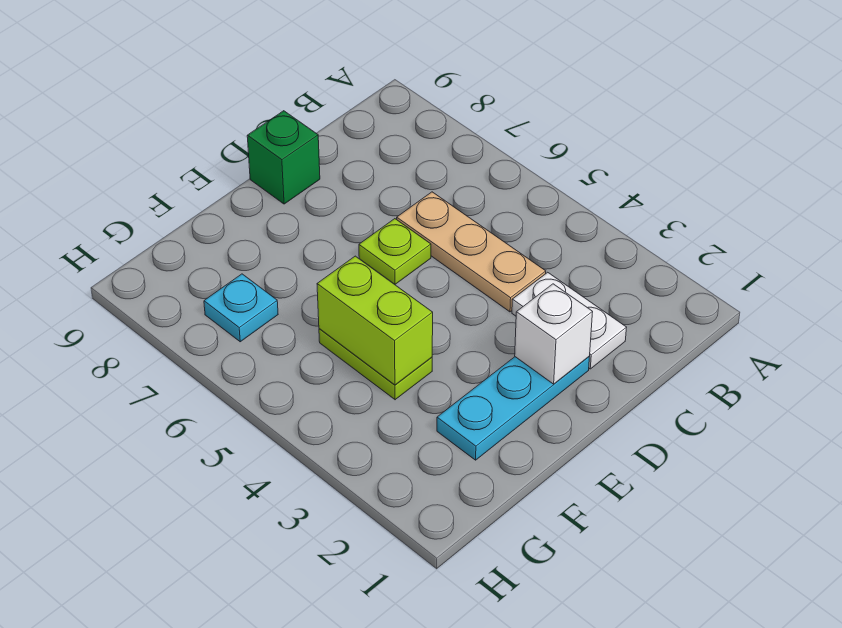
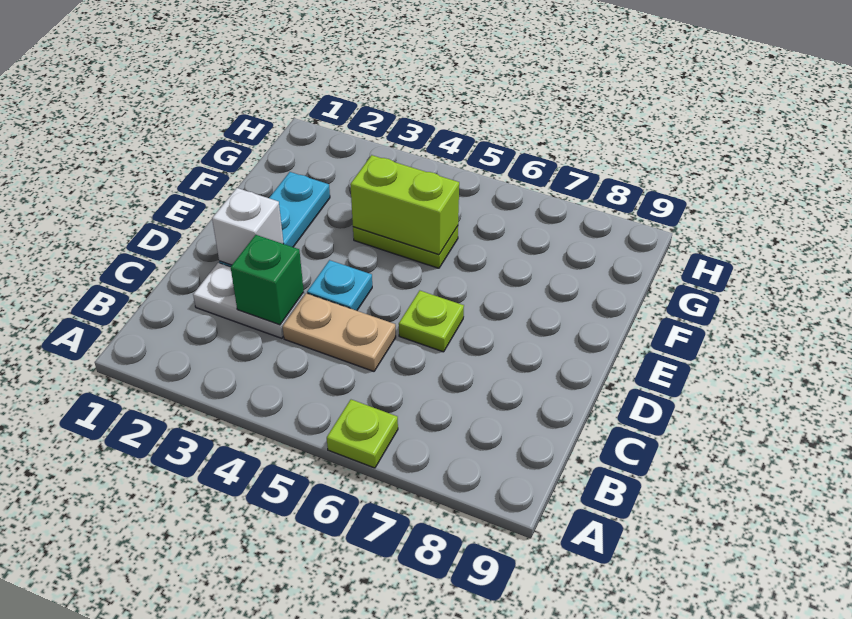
none -> lime plate A6 level 1
tan plate C4:C6 level 1 -> tan plate C4:C5 level 1
green brick D9 level 1 -> green brick C3 level 2
cyan plate G7 level 1 -> cyan plate D4 level 1

